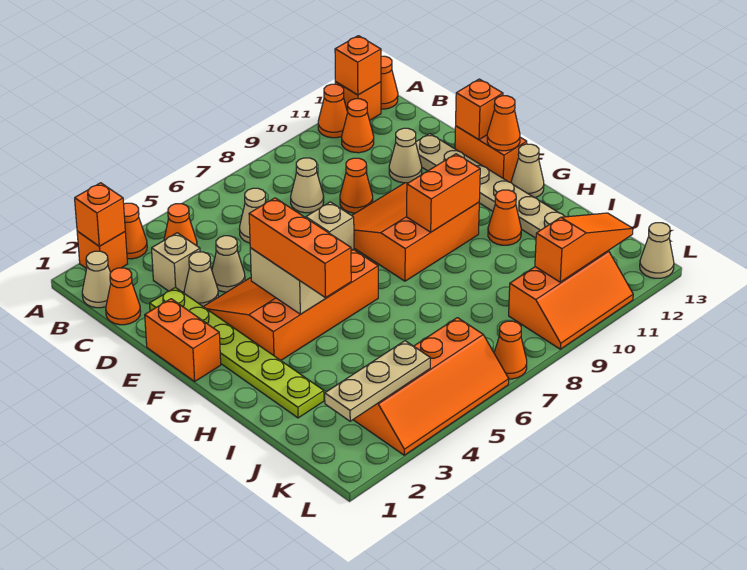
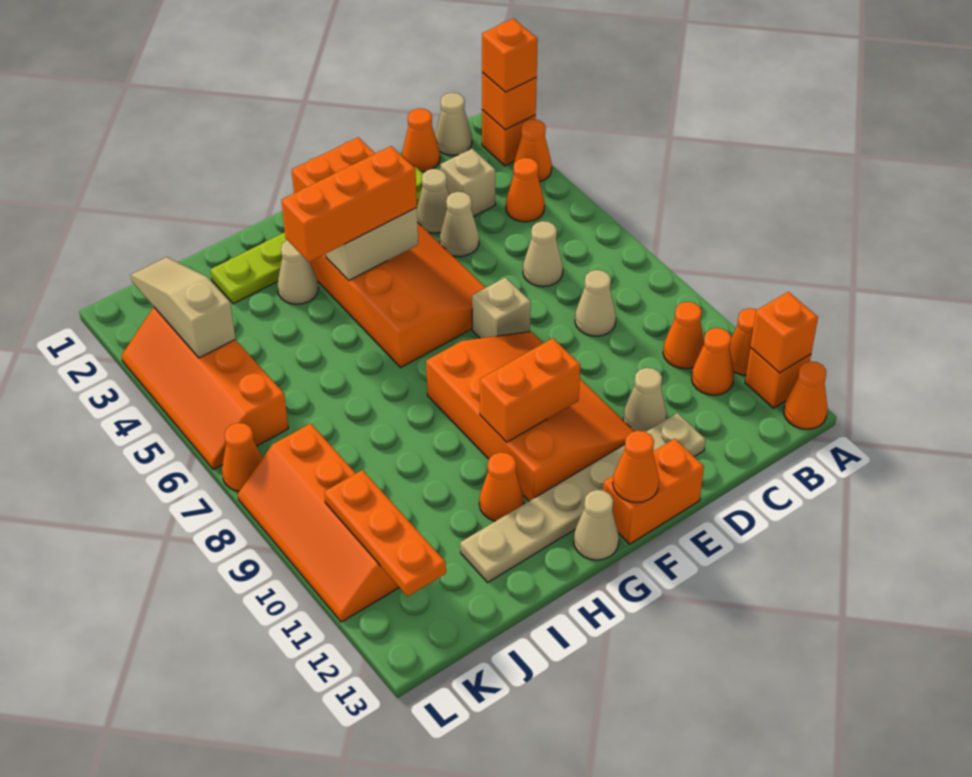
orange cone D9 level 1 -> orange cone B10 level 1
orange slope E8:G10 level 1 top G -> orange slope E8:G11 level 1 top G
orange brick E13 level 2 -> orange brick A2 level 3
orange brick G9:G10 level 2 -> orange brick F10:G10 level 2
tan plate K2:K4 level 2 -> tan slope K2:K4 level 2 top 4
orange slope K9:L11 level 1 top K -> orange slope K8:L11 level 1 top K
orange slope K10:K12 level 2 top 10 -> orange plate K10:K12 level 2
tan cone L13 level 1 -> tan cone H3 level 1

